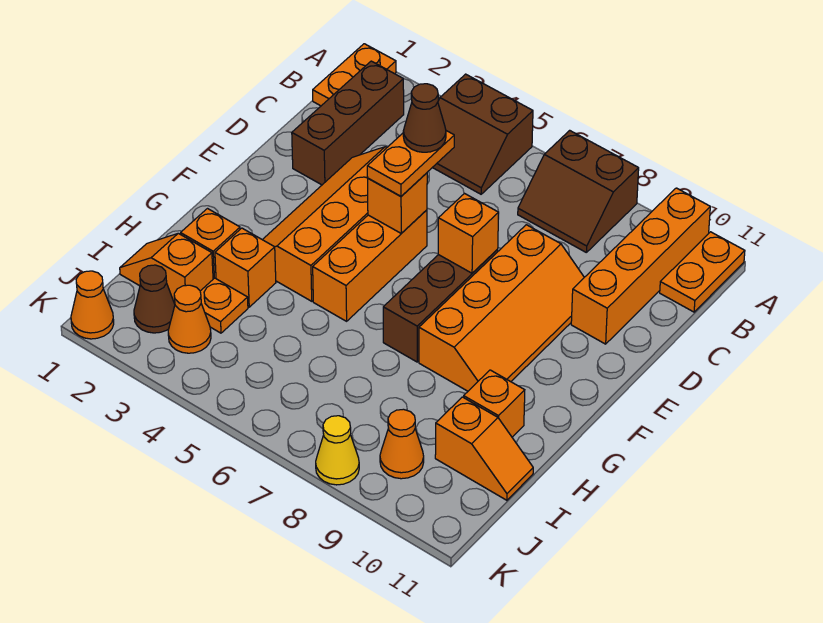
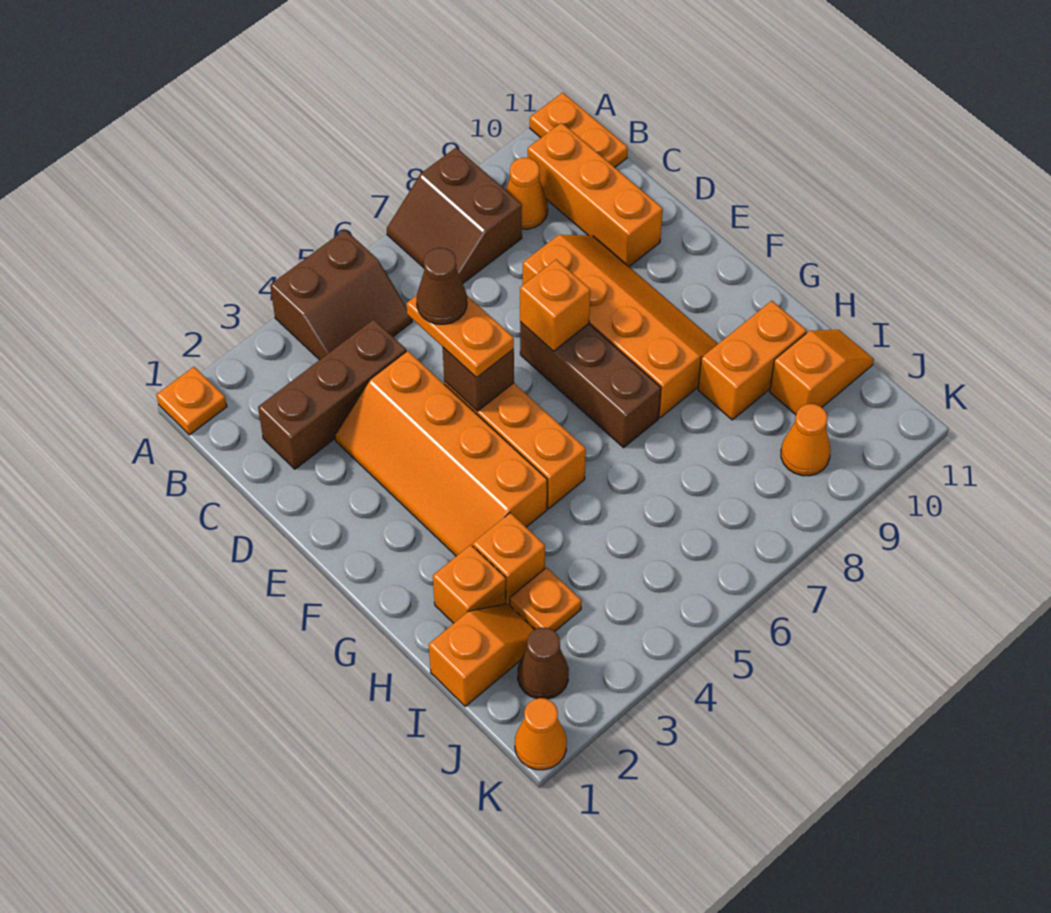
orange plate A1:B1 level 1 -> orange plate A1 level 1
brown slope A7:B8 level 1 top A -> brown slope A7:B8 level 1 top 8
orange brick A10:D10 level 1 -> orange brick B10:D10 level 1
brown brick B2:D2 level 1 -> brown brick C2:C4 level 1
orange brick E5 level 2 -> brown brick E5 level 2
orange brick H10 level 1 -> orange brick H9:H10 level 1
orange slope I1:I2 level 1 top 2 -> orange slope I1:I2 level 1 top 1
orange cone J3 level 1 -> orange cone B9 level 1
yellow cone K8 level 1 -> none

